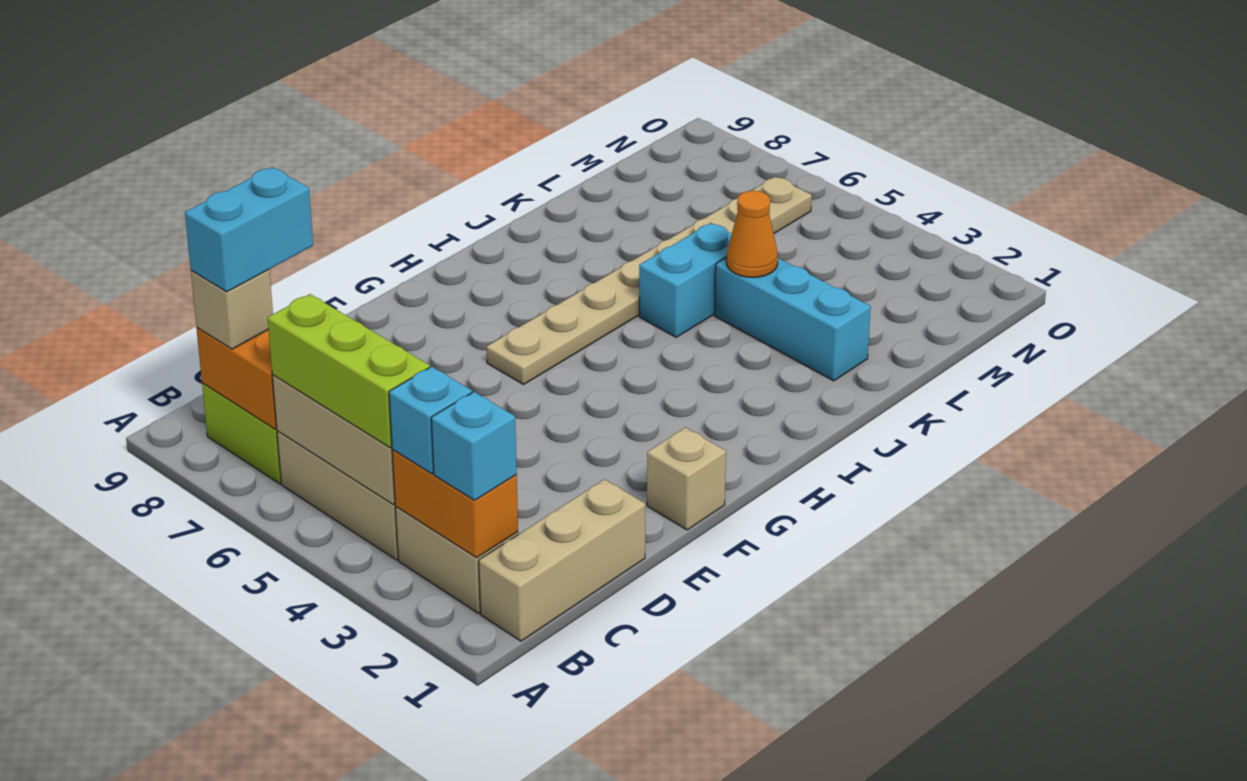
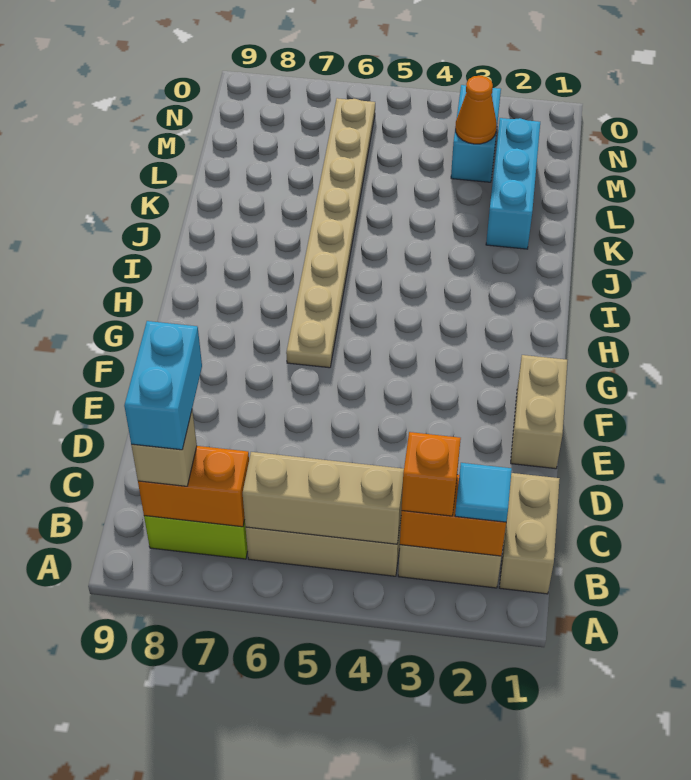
tan brick B1:D1 level 1 -> tan brick B1:C1 level 1
cyan brick B2 level 3 -> cyan tile B2 level 3
cyan brick B3 level 3 -> orange brick B3 level 3
lime brick B4:B6 level 3 -> none
tan brick F1 level 1 -> tan brick E1:F1 level 1
cyan brick J5:K5 level 1 -> cyan brick M3:N3 level 1
cyan brick K2:K4 level 1 -> cyan brick K2:M2 level 1
orange cone K4 level 2 -> orange cone M3 level 2

